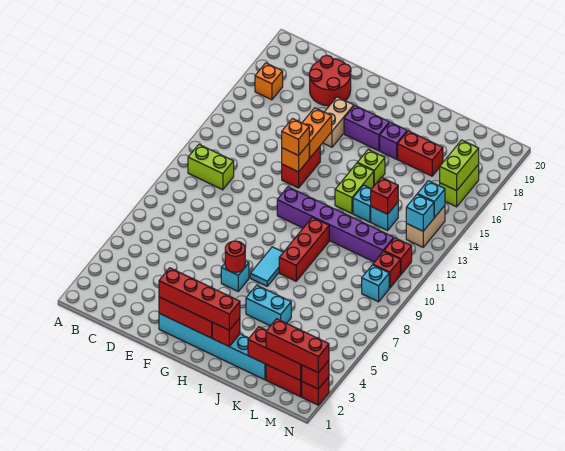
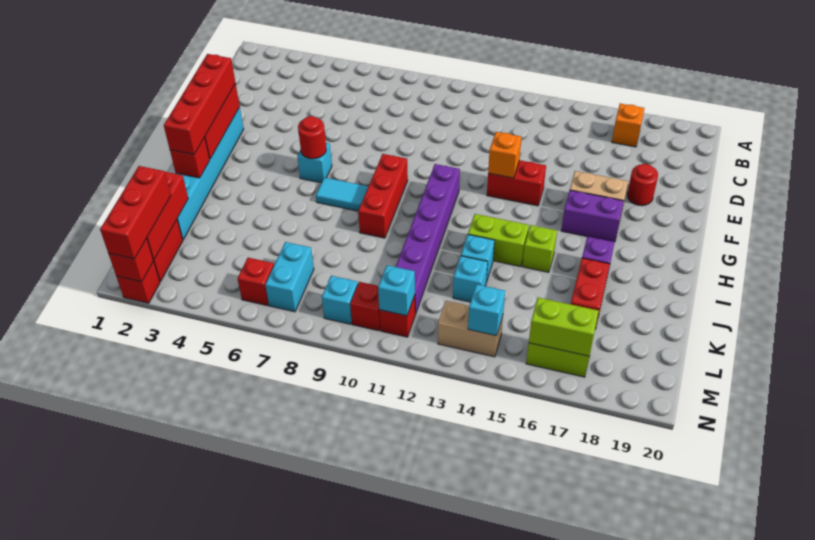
lime brick B11:C11 level 1 -> none
red round brick D18:E19 level 1 -> red round brick E18 level 1
orange brick F13 level 3 -> none
orange brick F14:F15 level 2 -> none
purple brick G17:H17 level 1 -> purple brick G16:G17 level 1
cyan brick I5:J5 level 1 -> cyan brick L7:M7 level 1
red brick I8:I10 level 1 -> red brick G9:I9 level 1
red brick K13 level 2 -> red brick M6 level 1
cyan brick M13 level 2 -> cyan brick M11 level 2

